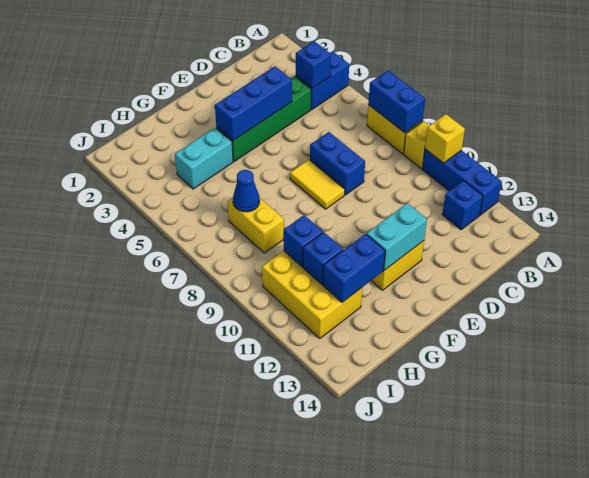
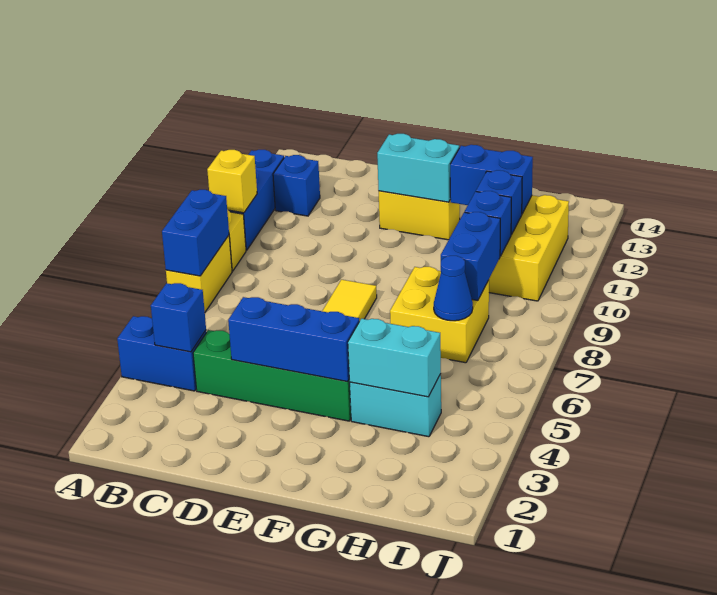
blue brick D7:D8 level 1 -> blue brick H8:H9 level 2
none -> cyan brick G4:H4 level 2
yellow brick H7:H8 level 1 -> yellow brick G7:H8 level 1

